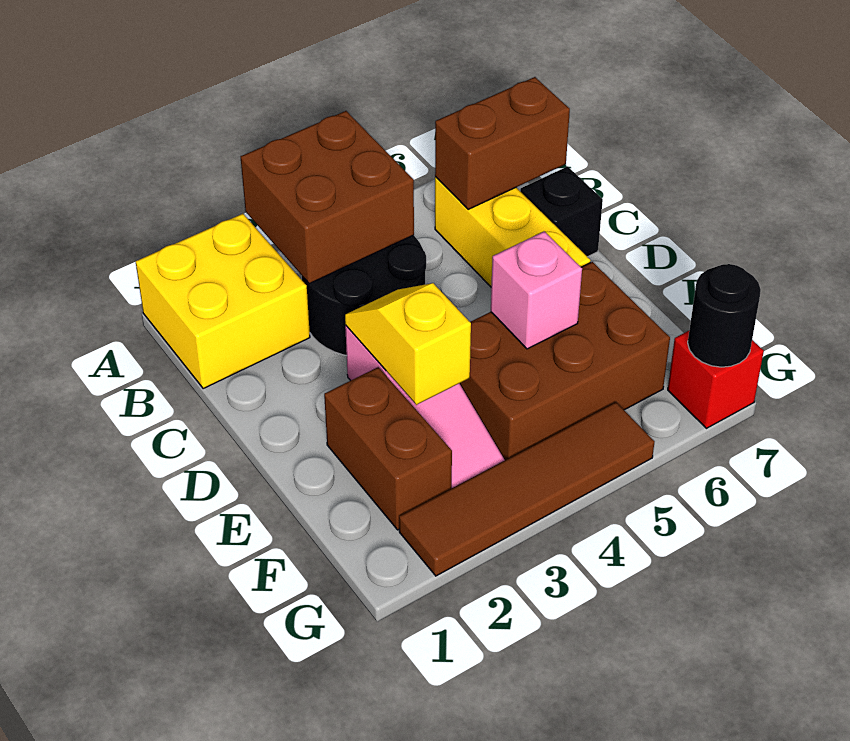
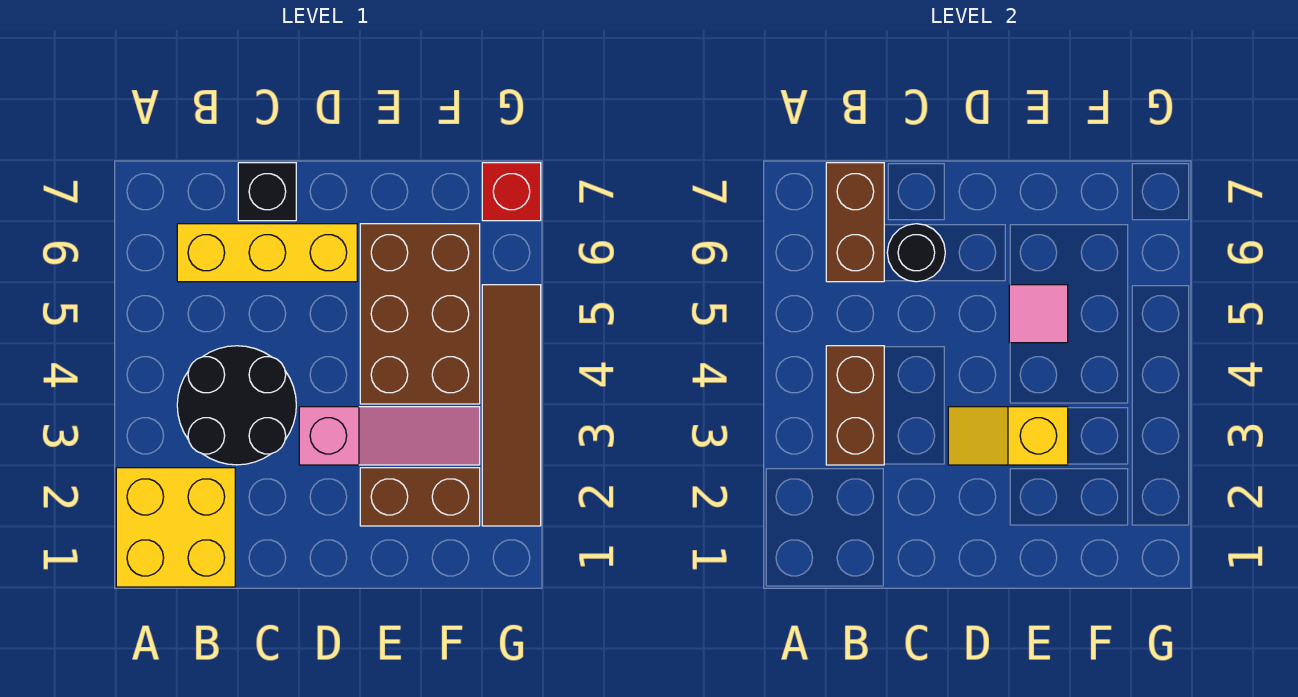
brown brick A3:B4 level 2 -> brown brick B3:B4 level 2
pink brick E5 level 2 -> pink tile E5 level 2
black round brick G7 level 2 -> black round brick C6 level 2

